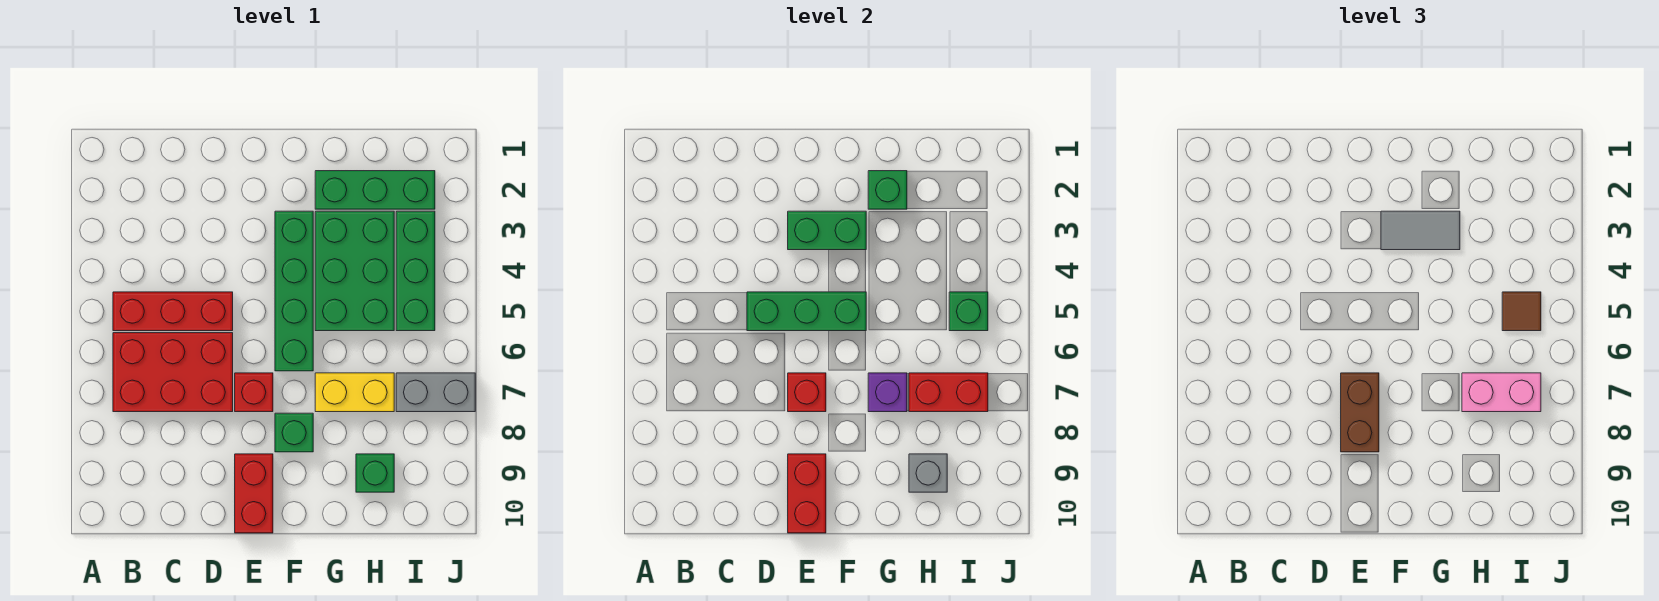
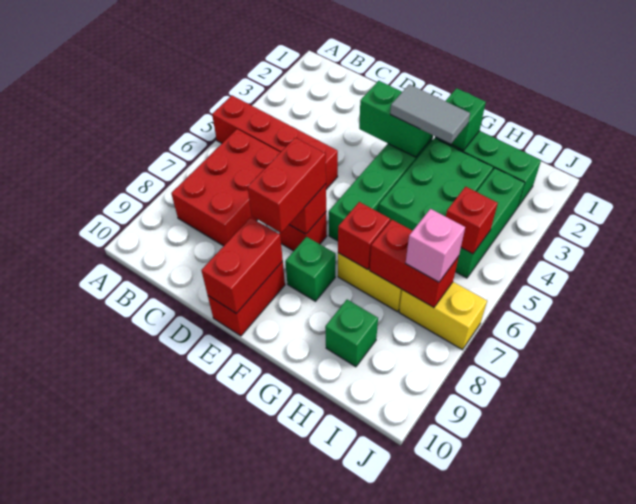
red brick B5:D5 level 1 -> red brick A5:D5 level 1
red brick B6:D7 level 1 -> red brick B6:C8 level 1
green brick D5:F5 level 2 -> none
brown brick E7:E8 level 3 -> red brick E7:E8 level 3
purple brick G7 level 2 -> red brick G7 level 2
pink brick H7:I7 level 3 -> pink brick I7 level 3
grey brick H9 level 2 -> none
green brick I5 level 2 -> red brick I5 level 2
brown tile I5 level 3 -> none
grey brick I7:J7 level 1 -> yellow brick I7:J7 level 1

